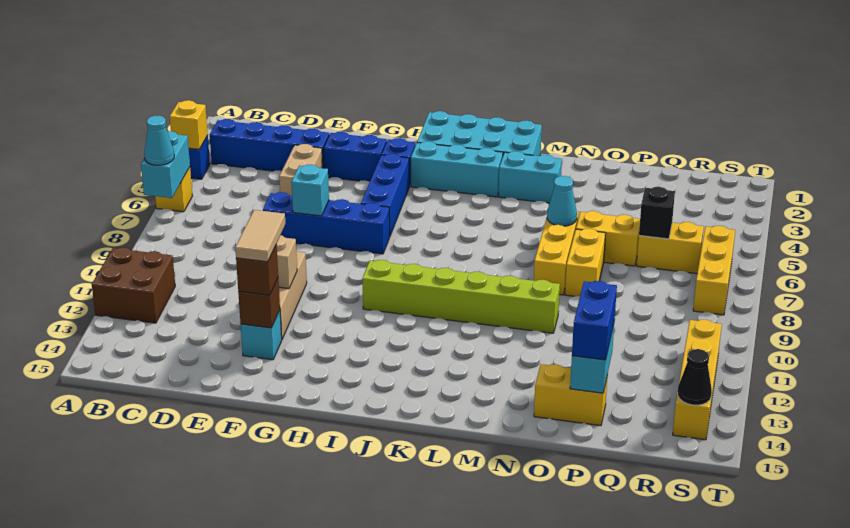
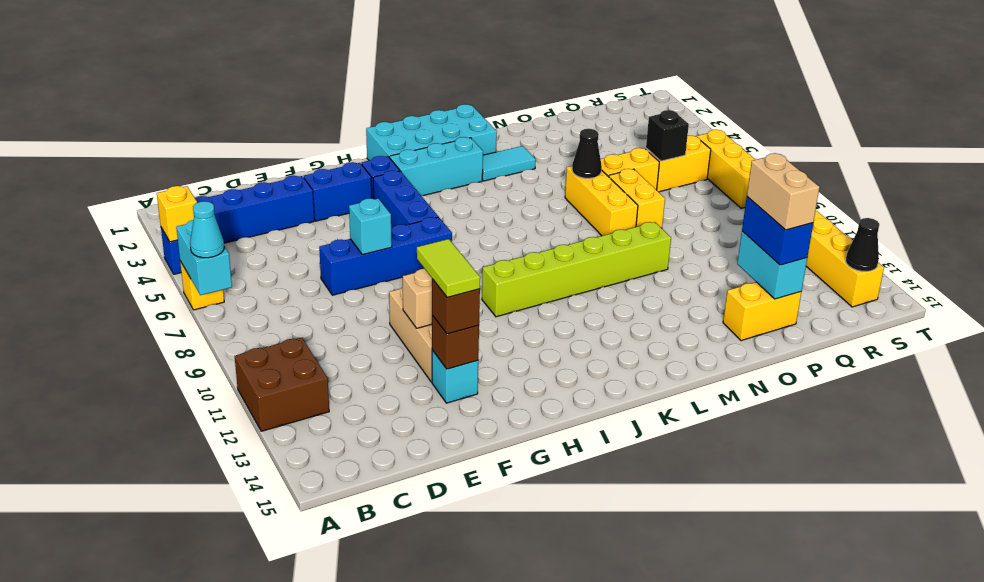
tan brick E4:E5 level 1 -> tan brick P13:P14 level 4
tan tile F12:F13 level 4 -> lime tile F12:F13 level 4
cyan brick L3:M3 level 1 -> cyan tile L3:M3 level 1
cyan cone N6 level 2 -> black cone N6 level 2

